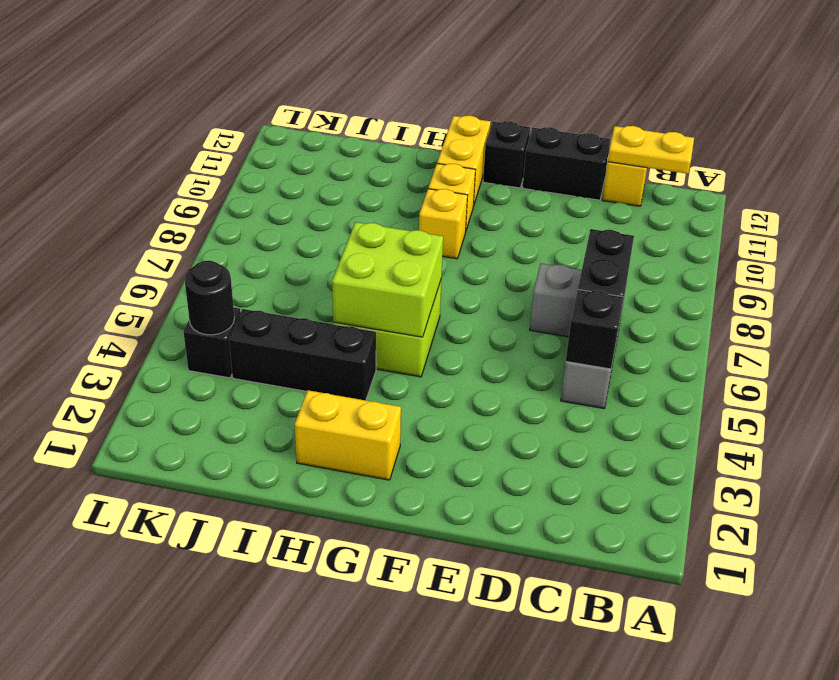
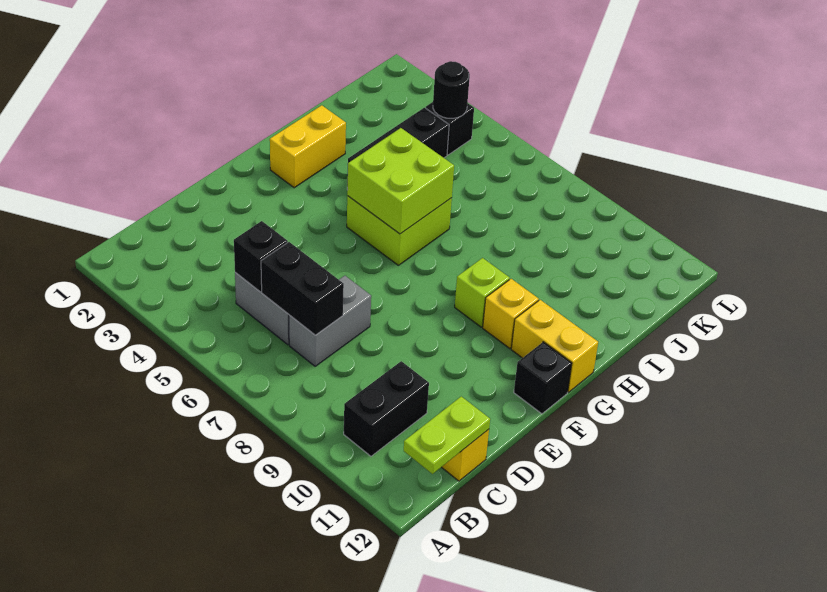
yellow plate B12:C12 level 2 -> lime plate B12:C12 level 2
black brick D12:E12 level 1 -> black brick B10:C10 level 1
yellow brick G9 level 1 -> lime brick G9 level 1

